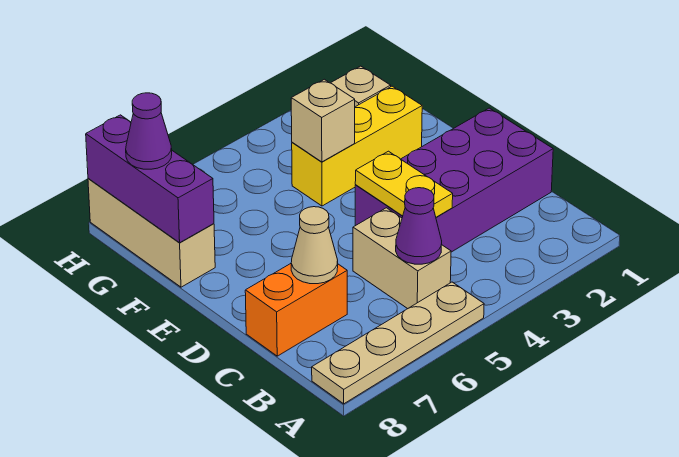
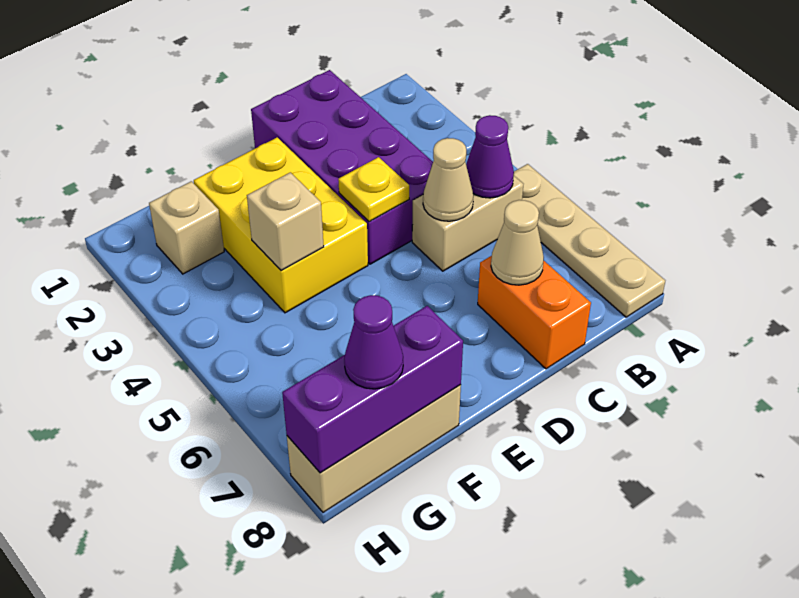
yellow plate C4:D4 level 2 -> yellow plate D4 level 2
none -> tan cone C5 level 2
yellow brick F2:F4 level 1 -> yellow brick E2:F4 level 1

